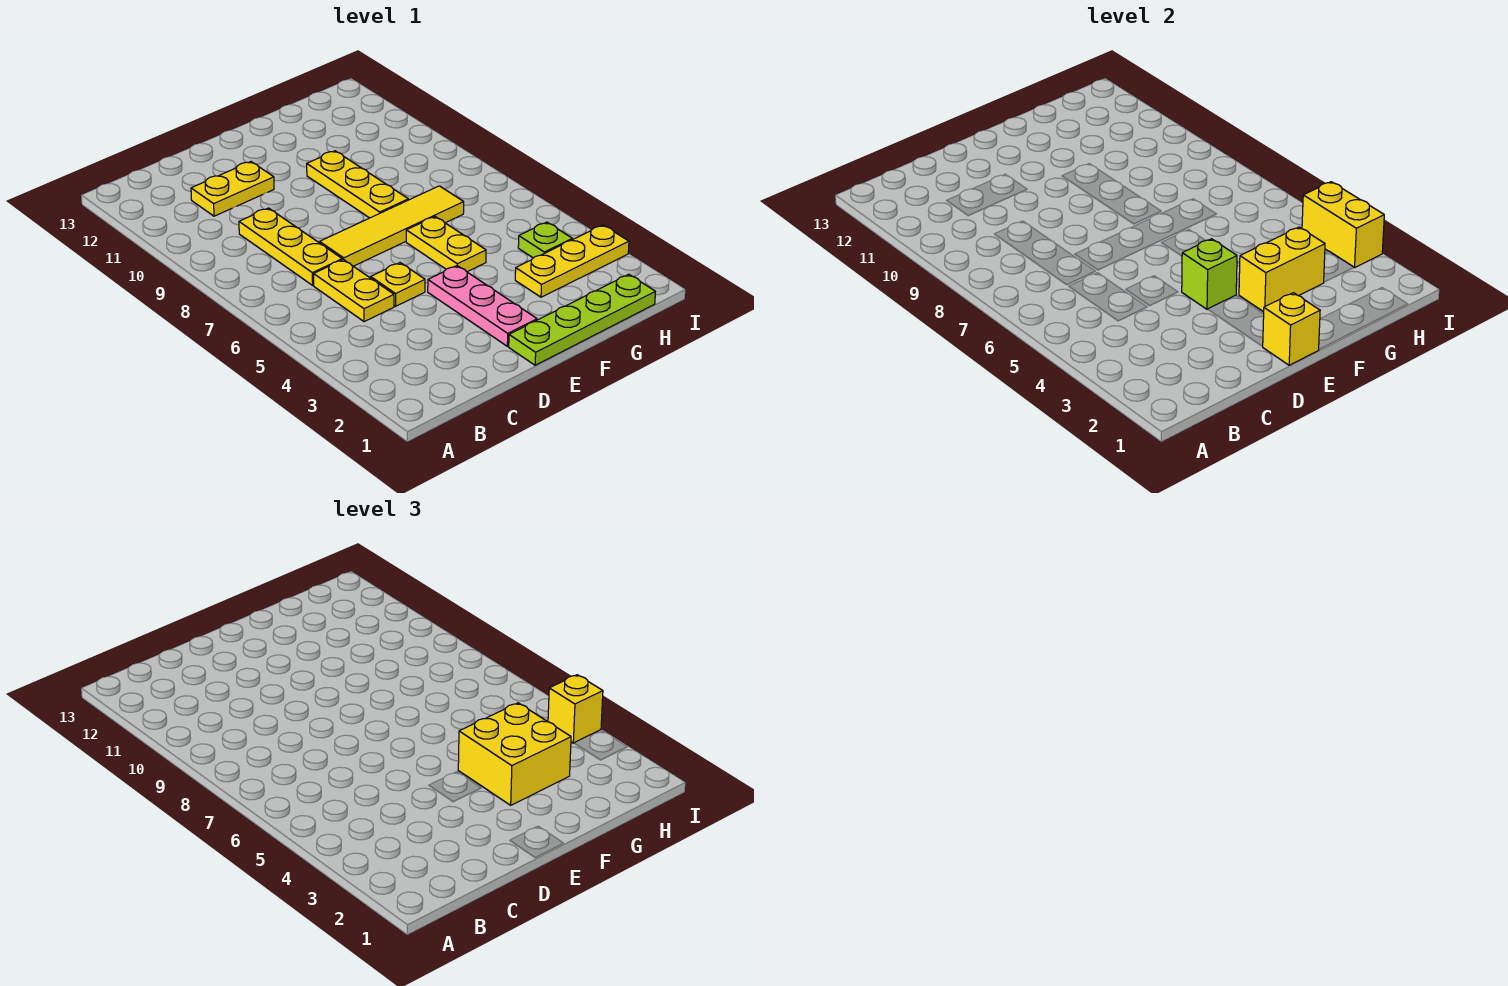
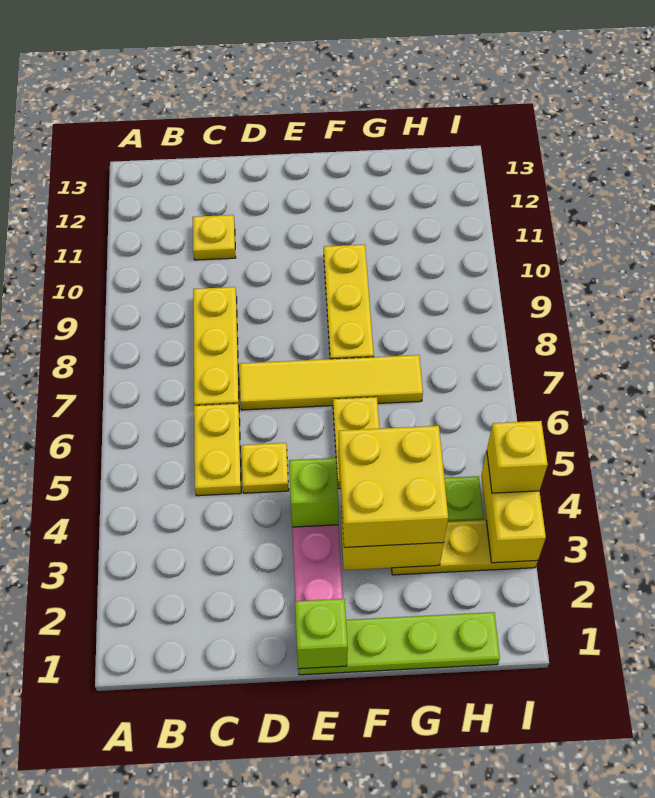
yellow plate C11:D11 level 1 -> yellow plate C11 level 1
yellow brick E1 level 2 -> lime brick E1 level 2

